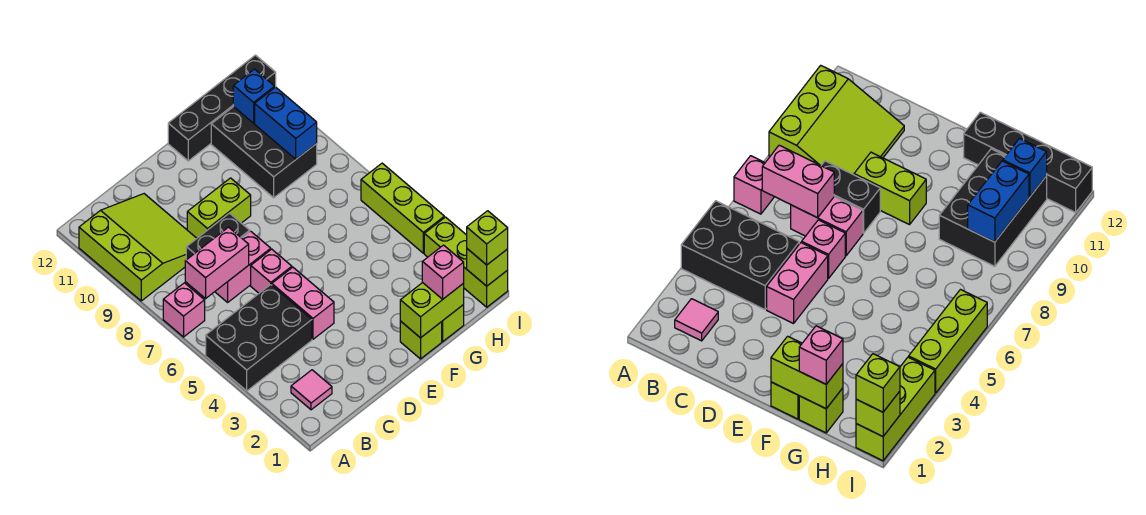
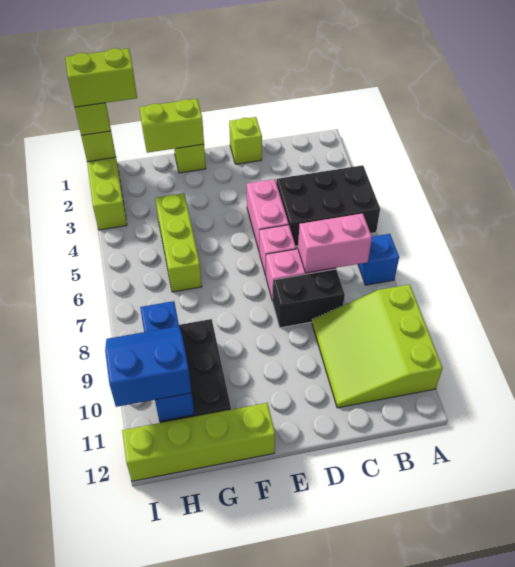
pink brick A7 level 1 -> blue brick A7 level 1
pink tile B2 level 1 -> none
lime brick D9:E9 level 1 -> lime brick H1:I1 level 4
black brick F12:I12 level 1 -> lime brick F12:I12 level 1
lime brick G1 level 1 -> lime brick D1 level 1
pink brick G1 level 3 -> none
none -> blue slope H10:I11 level 3 top 11
lime brick I4:I6 level 1 -> lime brick G4:G6 level 1

